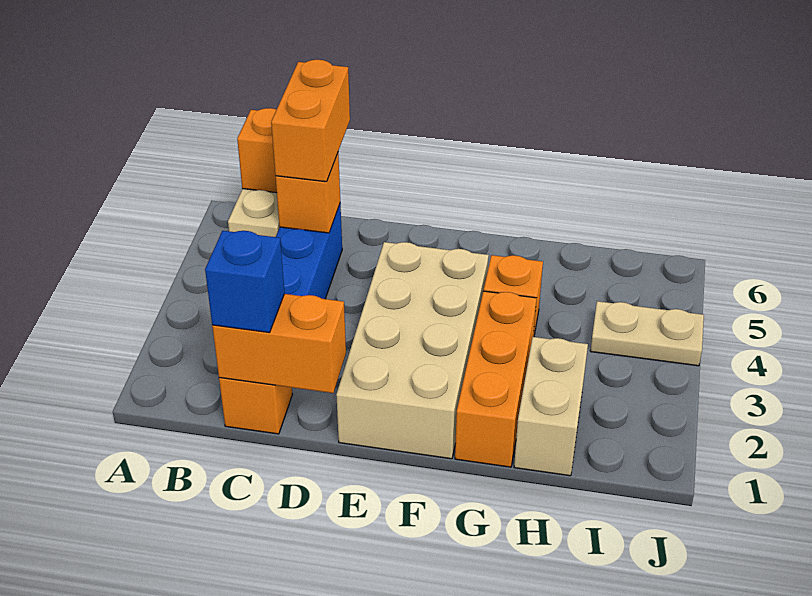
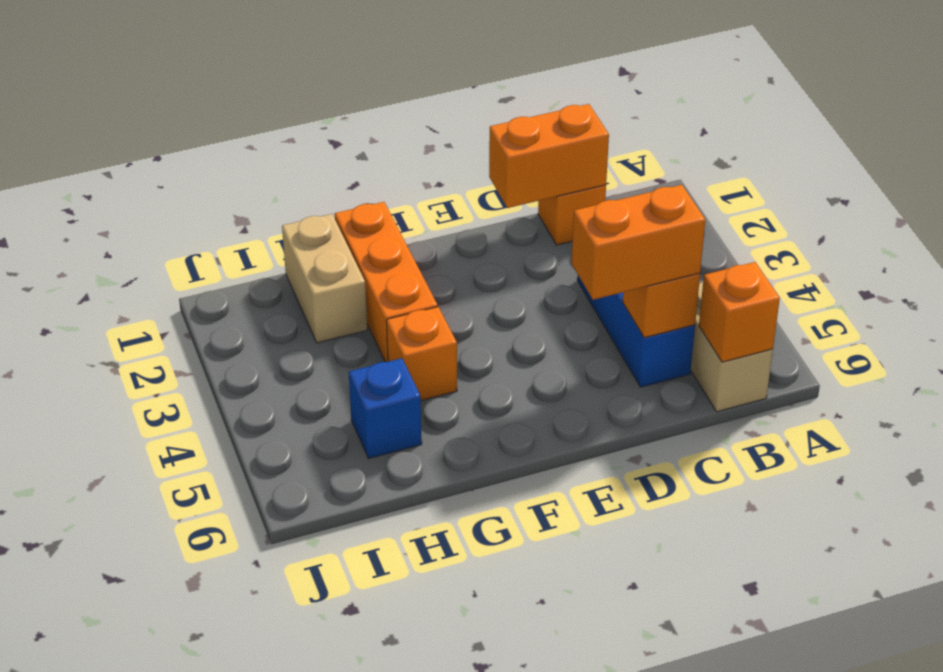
blue brick C1 level 3 -> blue brick H5 level 1
orange brick C5:C6 level 3 -> orange brick C5:D5 level 3
tan brick E1:F4 level 1 -> none
tan plate I4:J4 level 1 -> none

